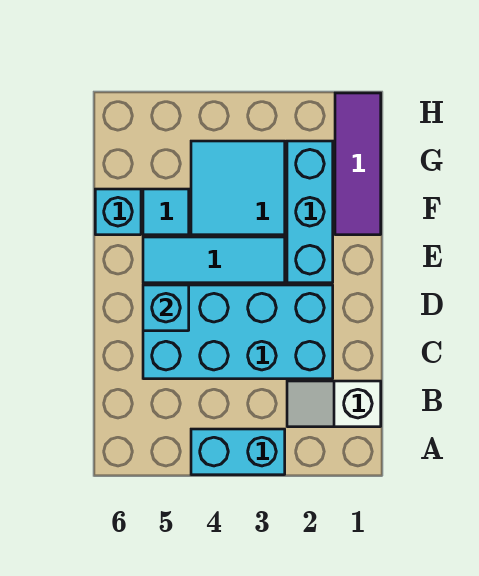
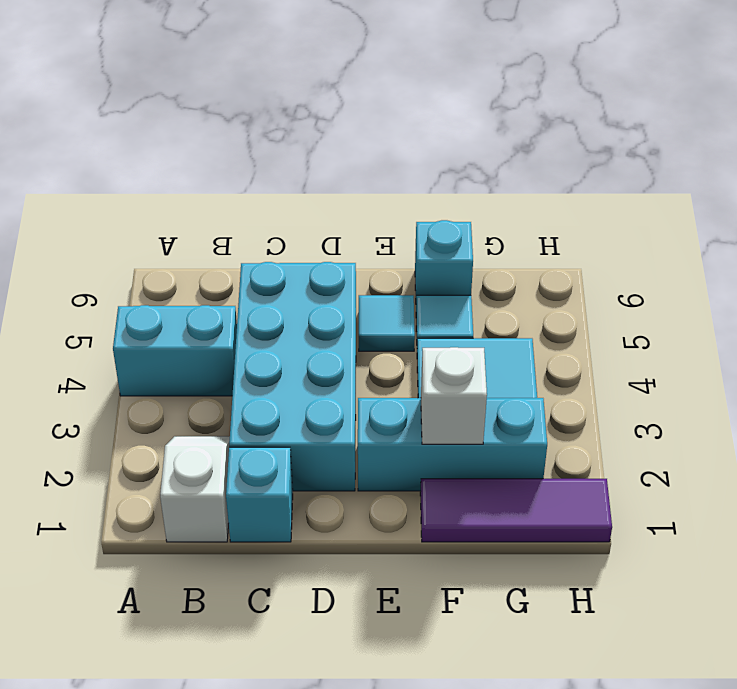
cyan brick A3:A4 level 1 -> cyan brick A4:B4 level 1
cyan brick D5 level 2 -> cyan brick C1 level 1
cyan tile E3:E5 level 1 -> cyan tile E5 level 1
none -> white brick F2 level 2

